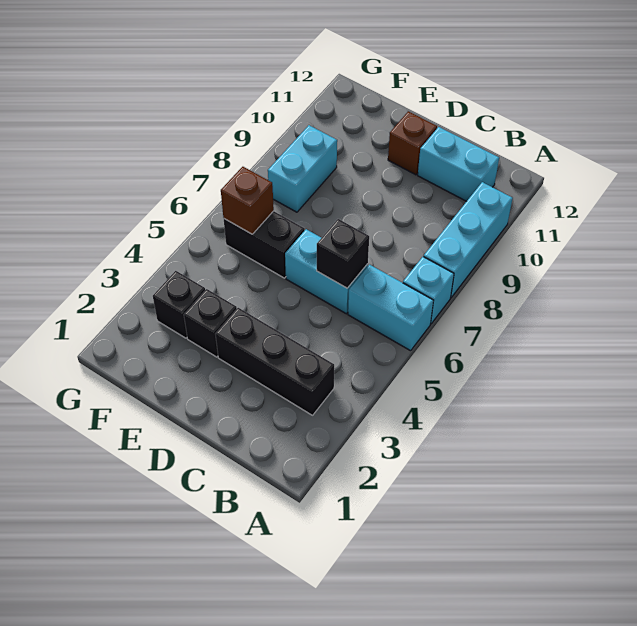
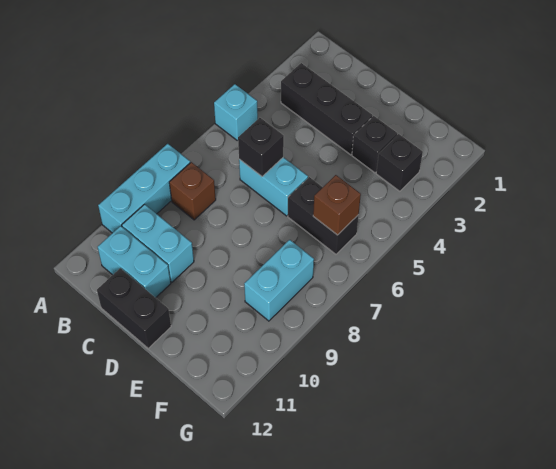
cyan brick A6:B6 level 1 -> cyan brick B10:C10 level 1
cyan brick A7 level 1 -> cyan brick A5 level 1
none -> black brick C12:D12 level 1
brown brick D11 level 1 -> brown brick B8 level 1

